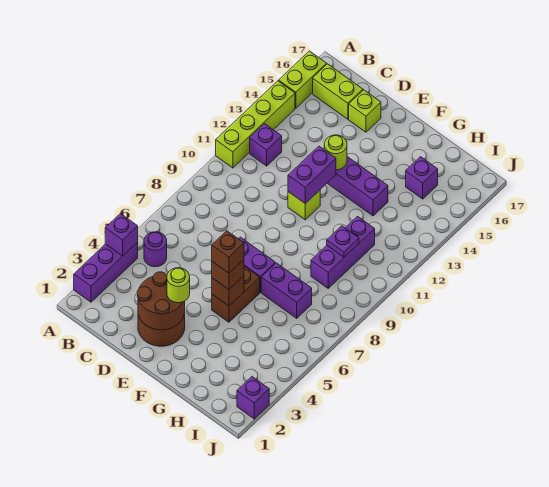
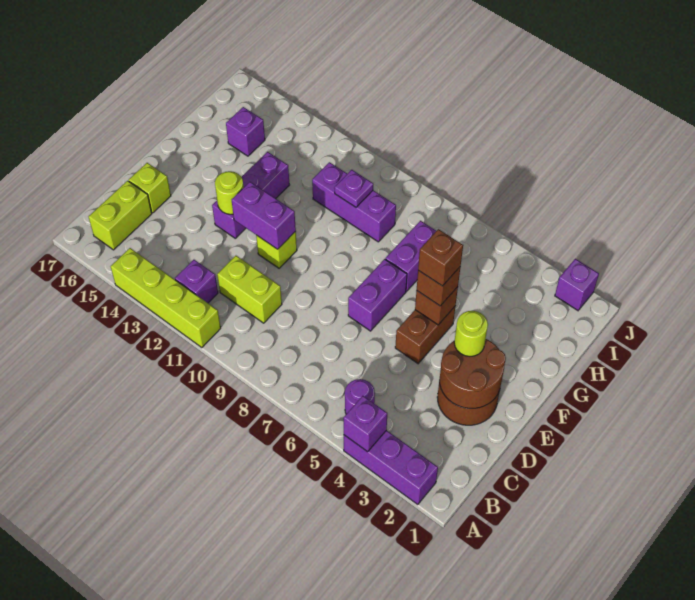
lime brick A15:A16 level 1 -> lime brick C10:C11 level 1
brown brick F5:F6 level 1 -> brown brick E5:F5 level 1

